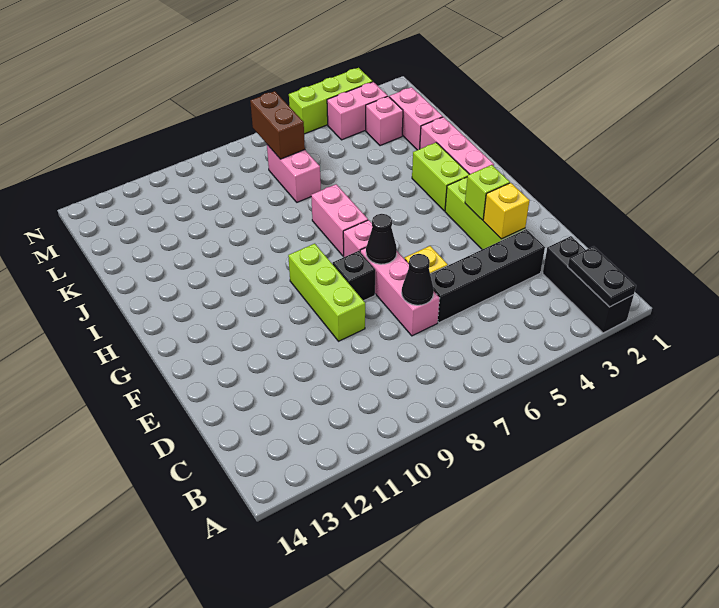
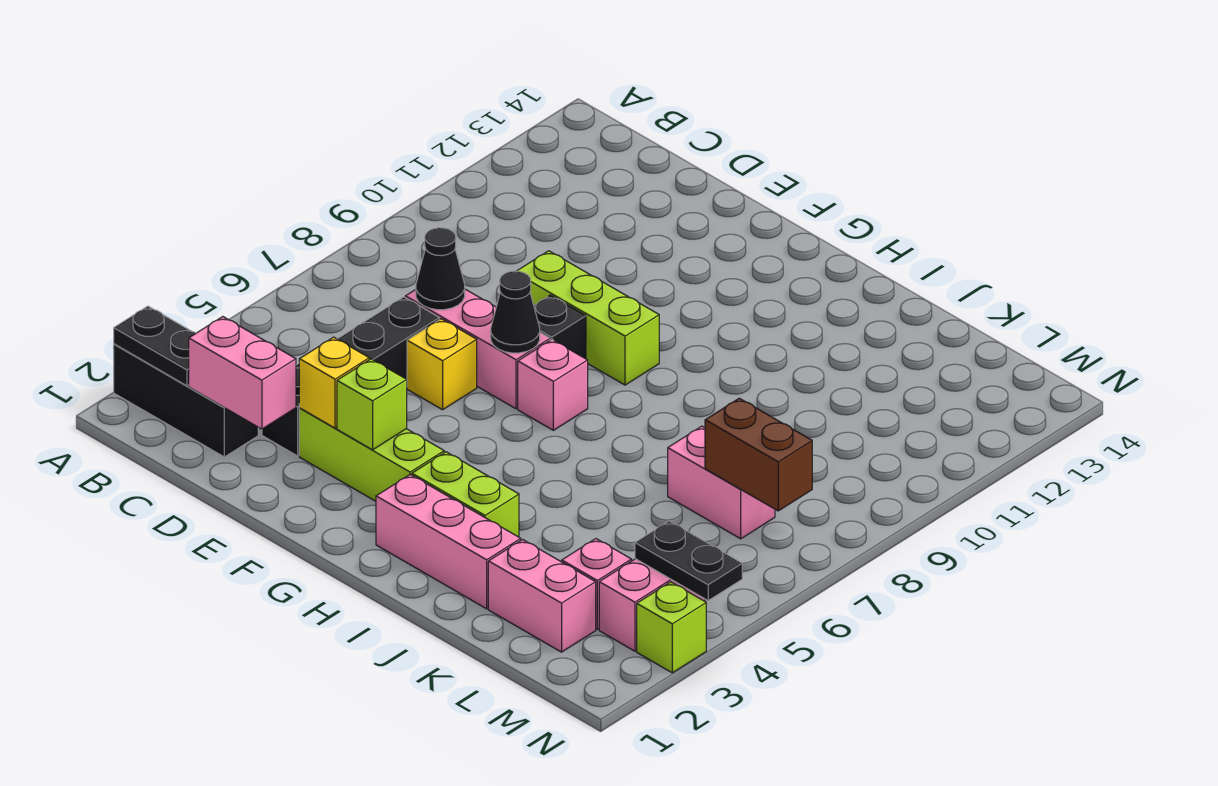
pink brick H7:I7 level 1 -> pink brick C2:D2 level 2
none -> black plate M4:N4 level 2
lime brick N3:N5 level 1 -> lime brick N3 level 1

